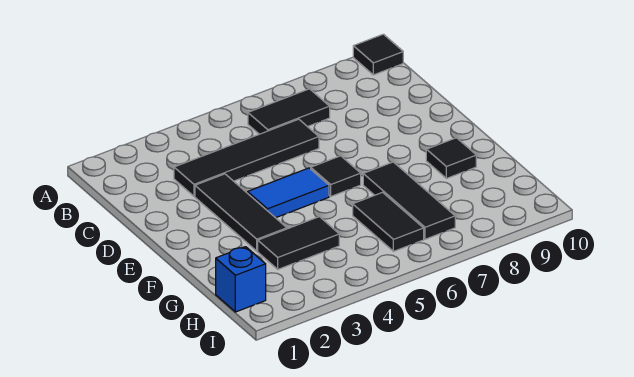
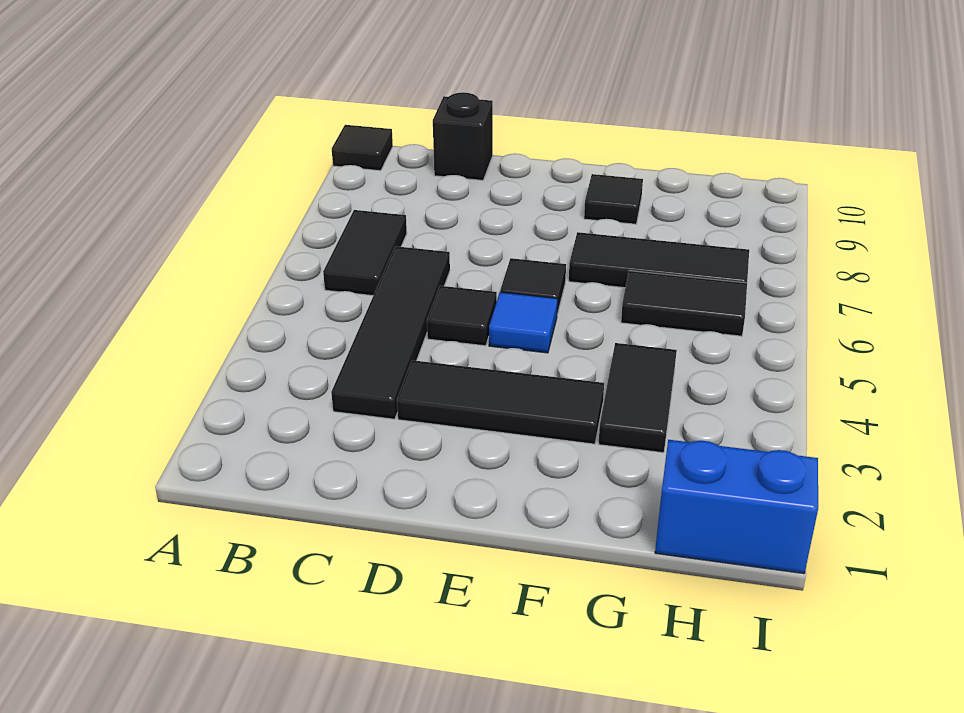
none -> black brick C10 level 1
none -> black tile D5 level 1
blue tile E4:E5 level 1 -> blue tile E5 level 1
blue brick H1 level 1 -> blue brick H1:I1 level 1

